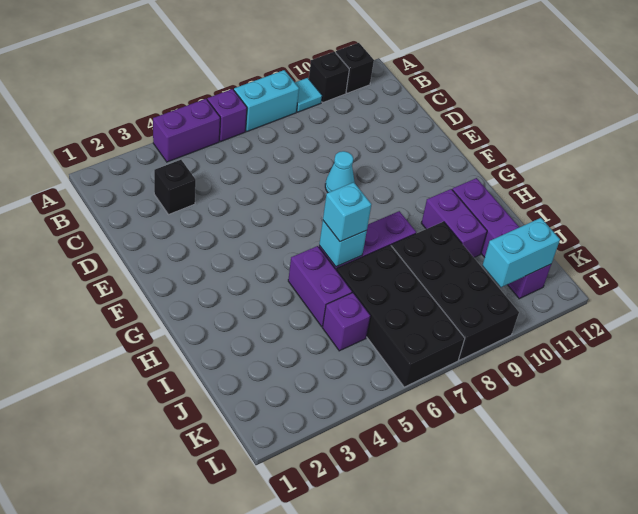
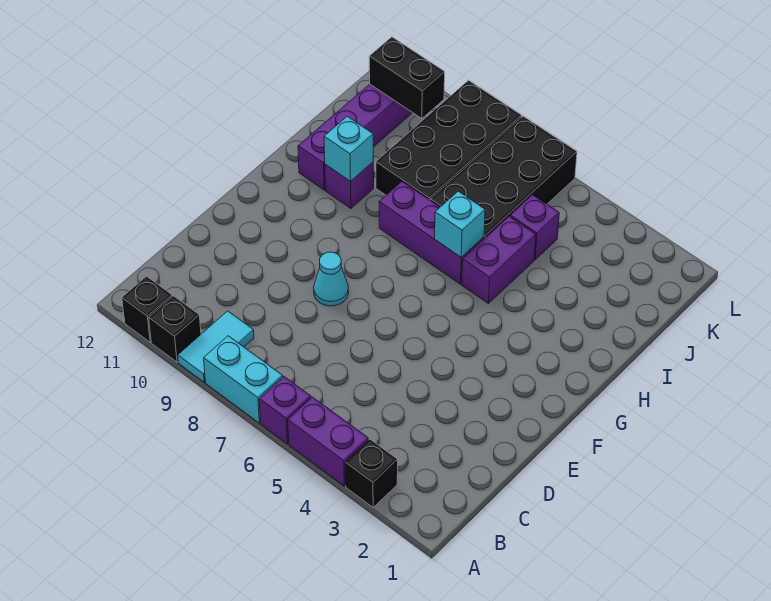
cyan tile A9 level 1 -> cyan tile A9:B9 level 1
black brick C3 level 1 -> black brick A3 level 1
cyan brick H6 level 3 -> cyan brick H10 level 2
purple brick H10:I10 level 1 -> purple brick H10 level 1
cyan brick K10:K11 level 2 -> black brick K10:K11 level 2

